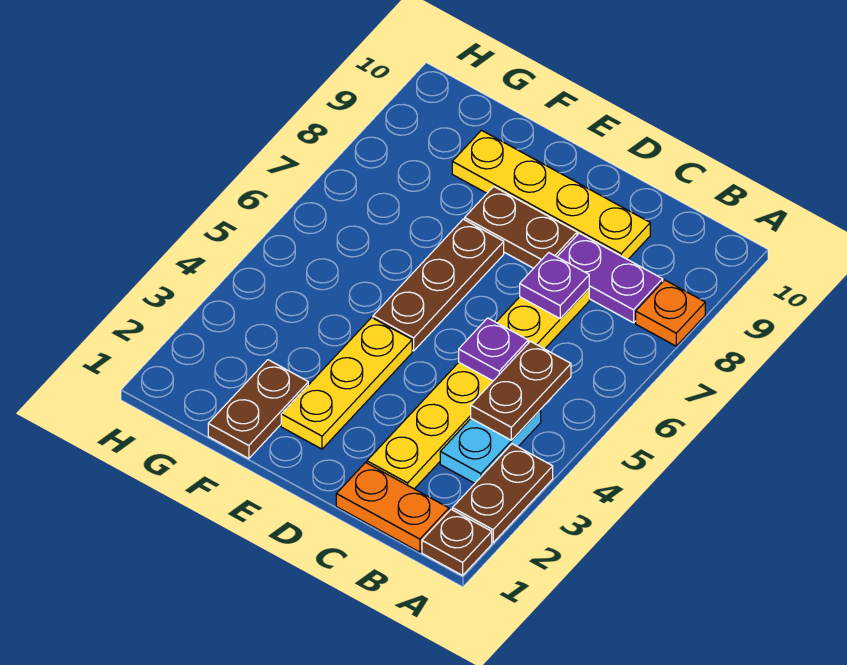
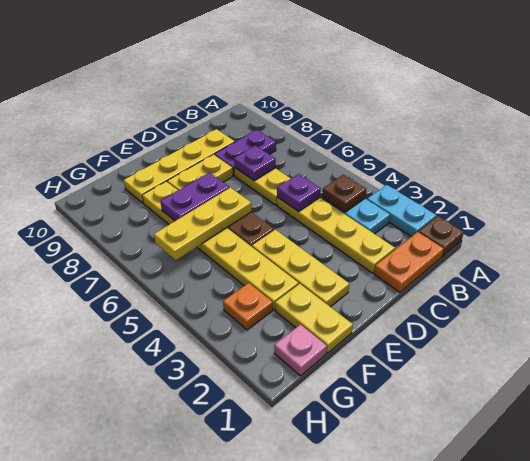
brown plate A2:A3 level 1 -> cyan plate A2:A3 level 1
orange plate A8 level 1 -> orange plate G3 level 1
brown plate B4:B5 level 2 -> brown plate B4 level 2
brown plate D8:E8 level 1 -> yellow plate D8:E8 level 1
none -> yellow plate E6:G6 level 2
none -> purple plate E7:F7 level 2
brown plate F1:F2 level 1 -> yellow plate F1:F2 level 1
none -> yellow plate F3:F8 level 1
none -> pink plate G1 level 1

